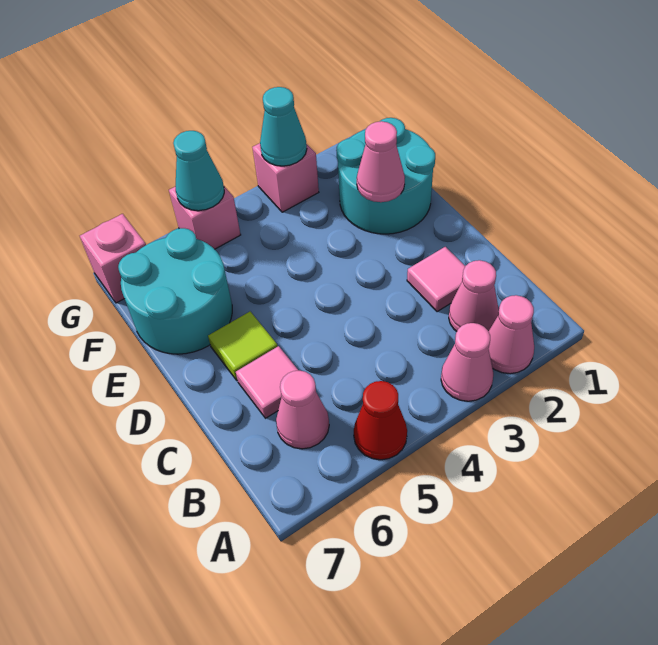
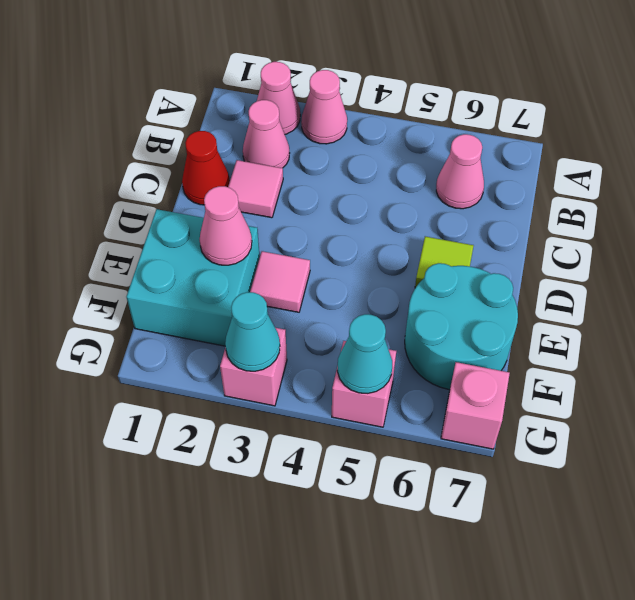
red cone A5 level 1 -> red cone C1 level 1
pink tile C6 level 1 -> pink tile E3 level 1
cyan round brick E1:F2 level 1 -> cyan brick E1:F2 level 1

